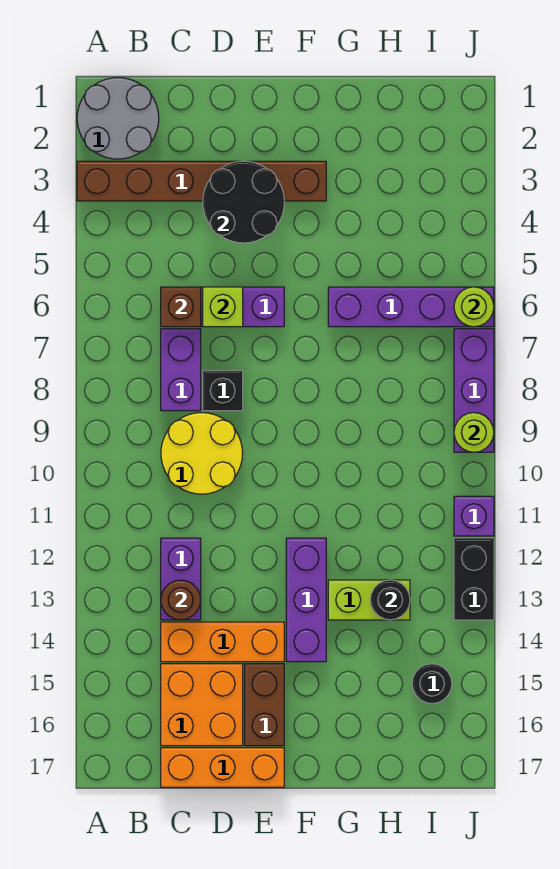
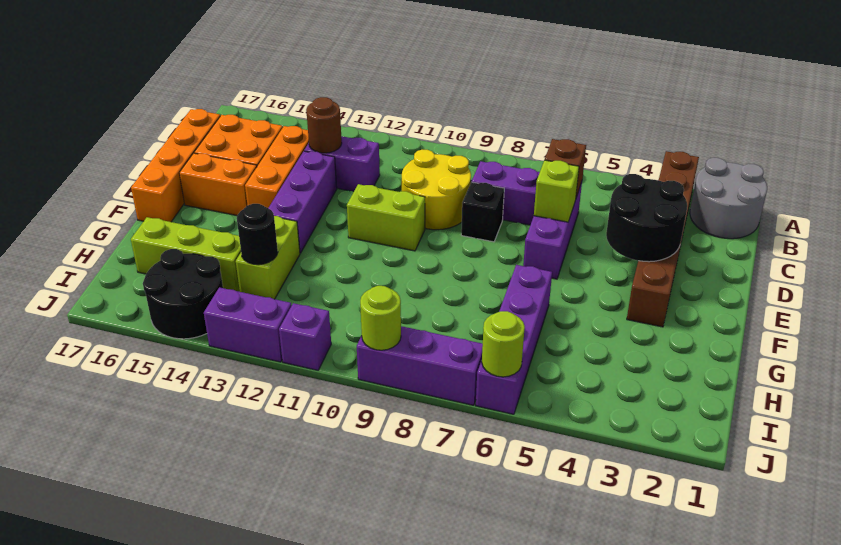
orange brick C17:E17 level 1 -> orange brick C17:F17 level 1
none -> lime brick E10:E11 level 1
brown brick E15:E16 level 1 -> orange brick E15:E16 level 1
purple brick F12:F14 level 1 -> purple brick D13:F13 level 1
none -> lime brick H14:H16 level 1
black round brick I15 level 1 -> black round brick I14:J15 level 1
black brick J12:J13 level 1 -> purple brick J12:J13 level 1

